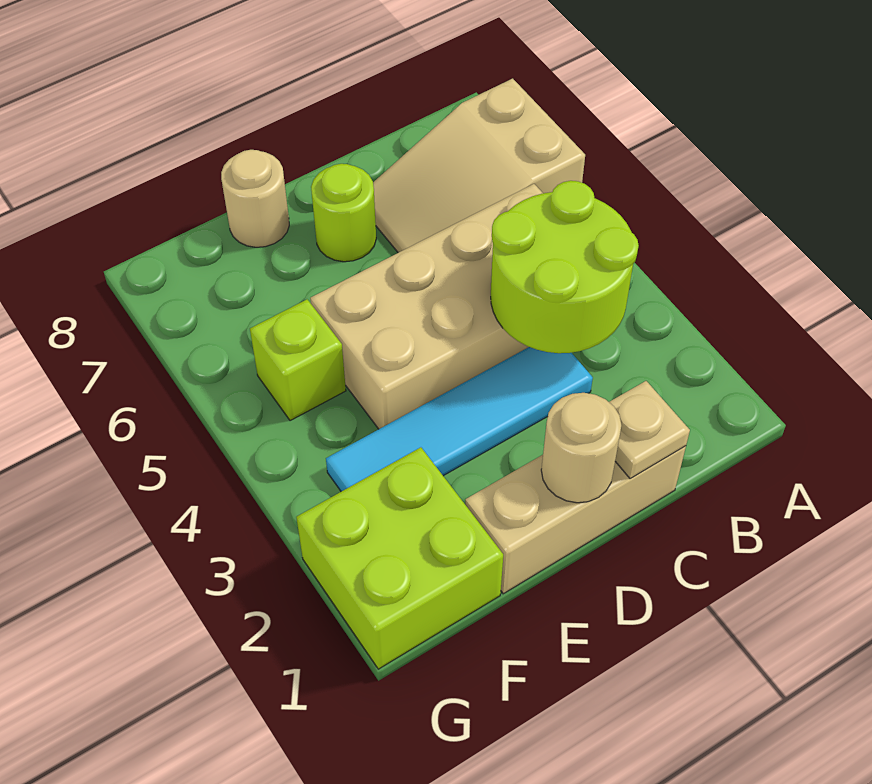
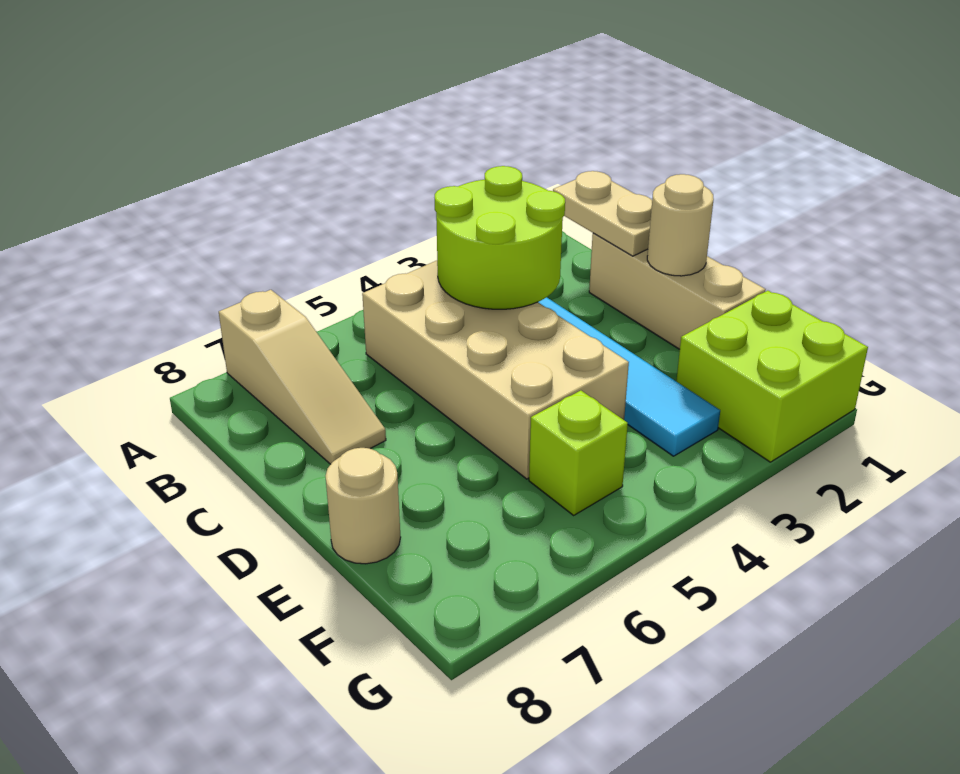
tan slope A6:C7 level 1 top A -> tan slope A7:C7 level 1 top A
tan plate C1 level 2 -> tan plate B1:C1 level 2
lime round brick D7 level 1 -> none

